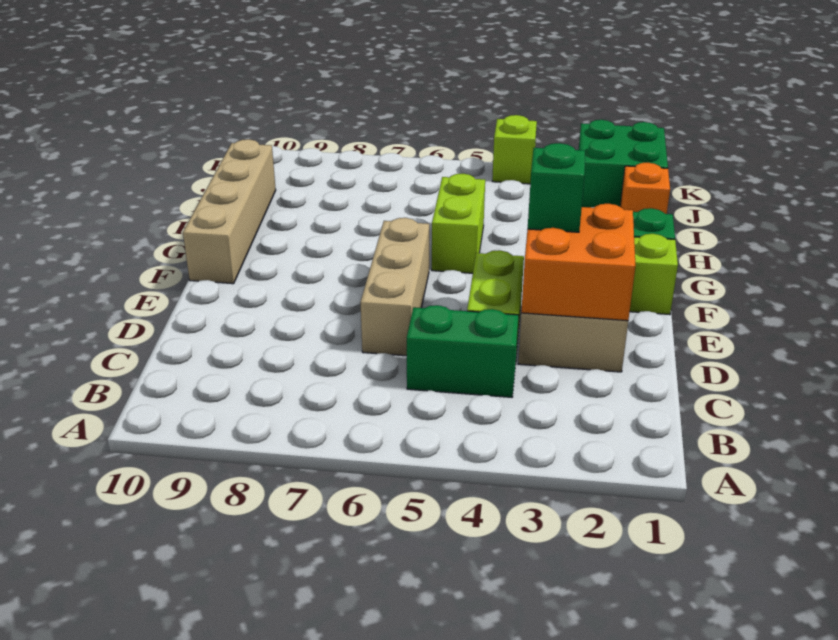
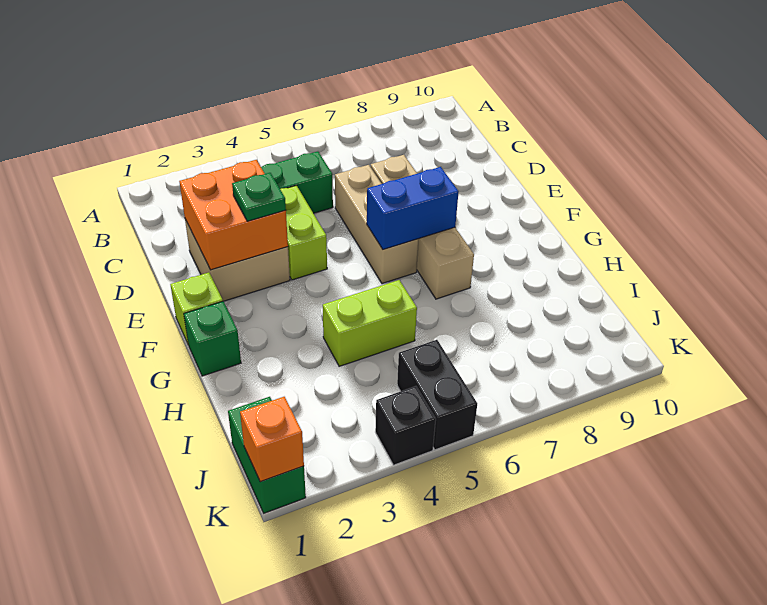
green brick E3 level 3 -> green plate E3 level 3
none -> blue brick F6:F7 level 2
tan brick F10:I10 level 1 -> tan brick D7:G7 level 1
lime brick G5:H5 level 1 -> lime brick H4:H5 level 1
orange brick I1 level 1 -> orange brick K1 level 2
green brick J1:K2 level 1 -> green brick J1:K1 level 1
none -> black brick J5:K5 level 1
lime brick K4 level 1 -> black brick K4 level 1

